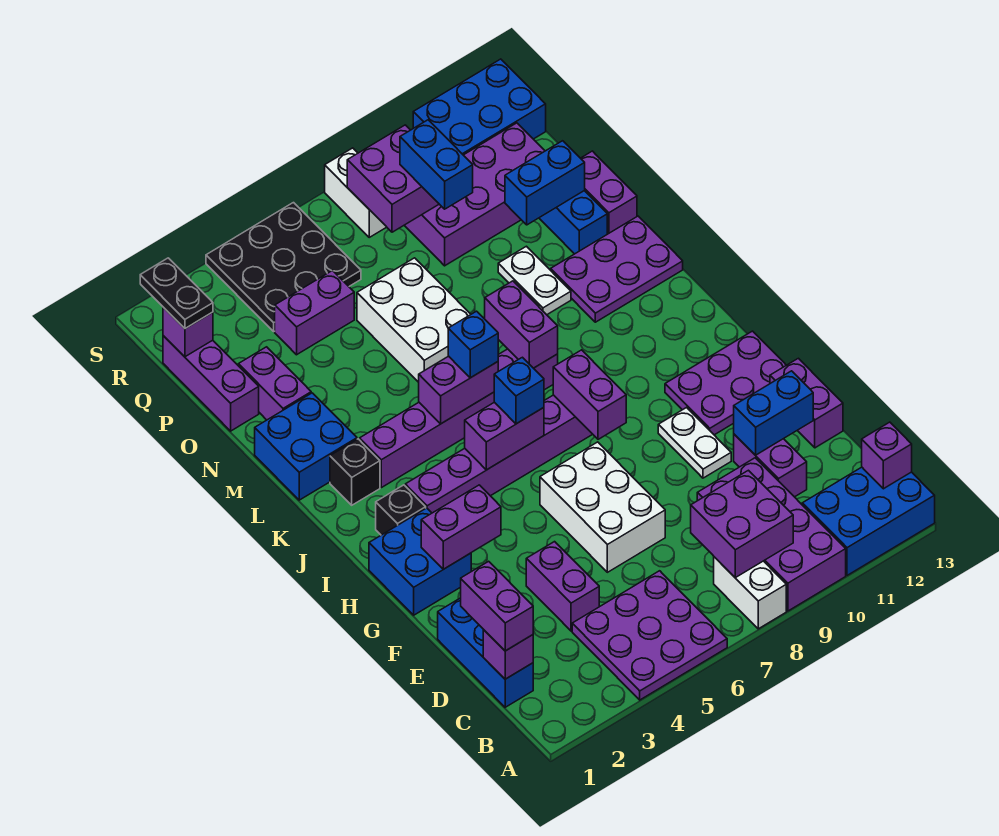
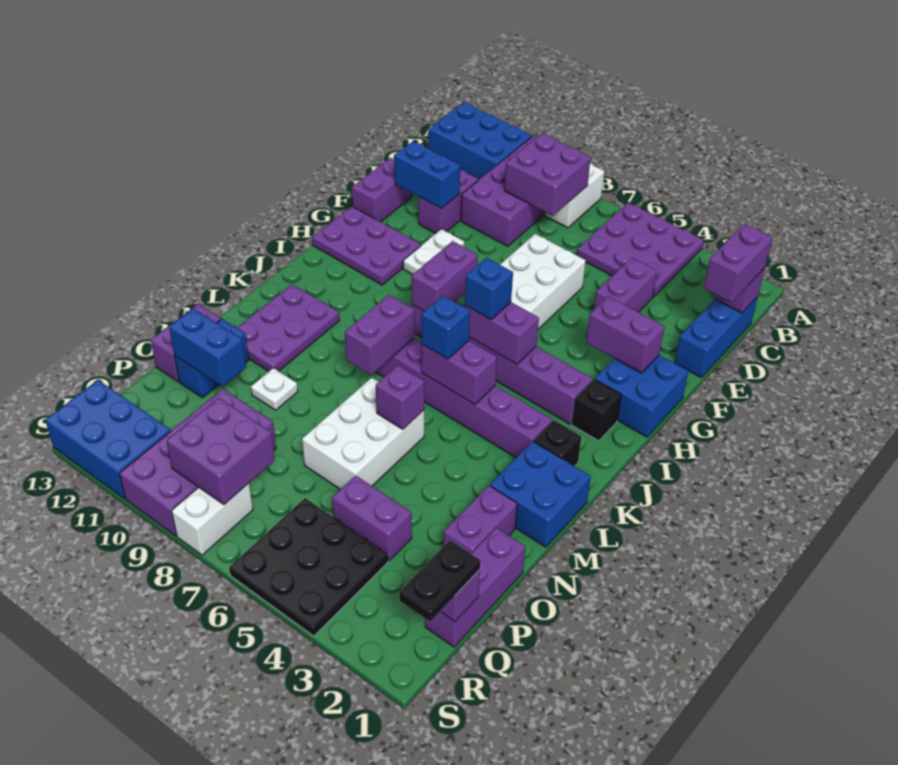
purple brick B13 level 2 -> purple brick M6 level 2
purple plate L11:M13 level 1 -> purple plate K11:M12 level 1
white plate M10:N10 level 1 -> white plate N10 level 1
purple brick P9:Q12 level 1 -> purple brick P9:S10 level 1
blue brick P9:Q9 level 3 -> none

